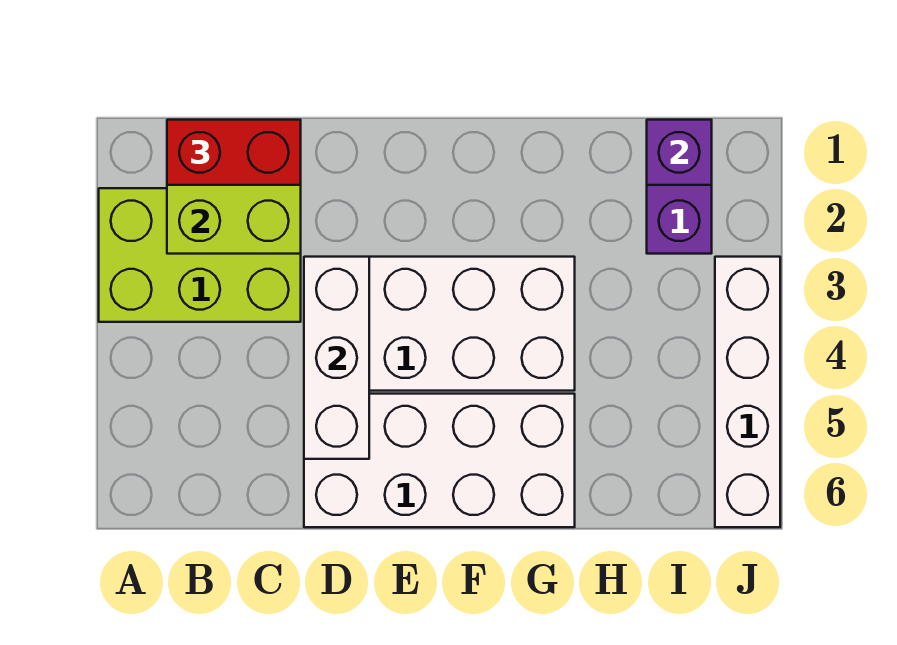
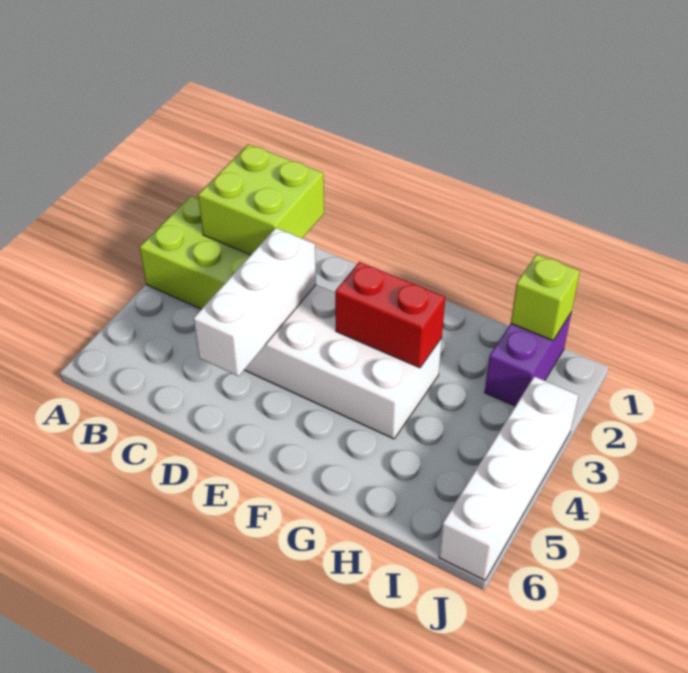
red brick B1:C1 level 3 -> red brick F3:G3 level 2
white brick D5:G6 level 1 -> none
purple brick I1 level 2 -> lime brick I1 level 2

